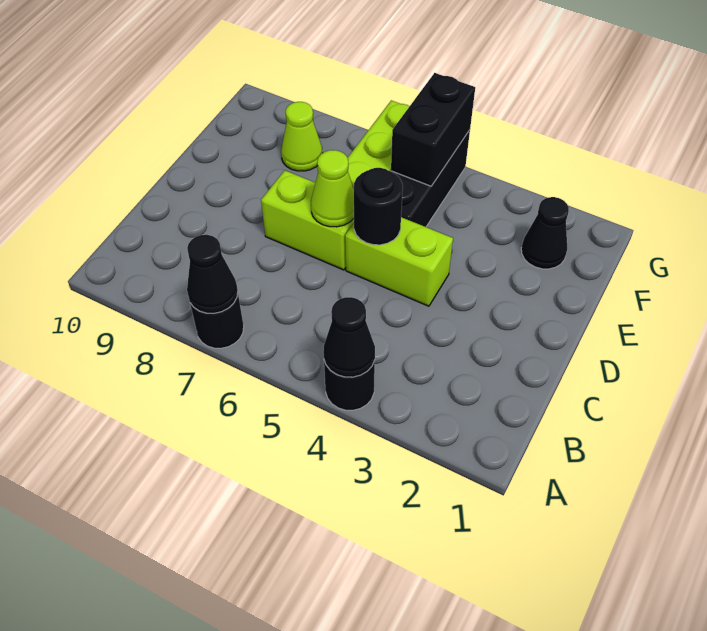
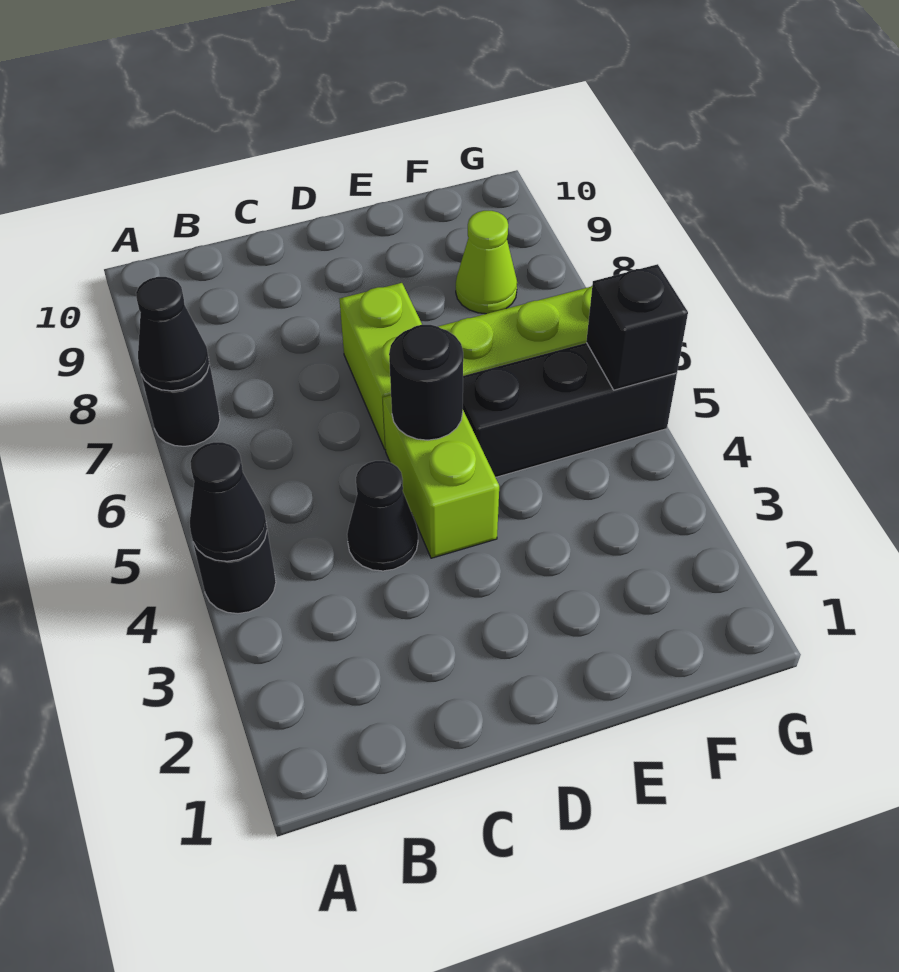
lime cone D6 level 2 -> none
black cone F2 level 1 -> black cone C4 level 1
black brick F5:G5 level 2 -> black brick G5 level 2

